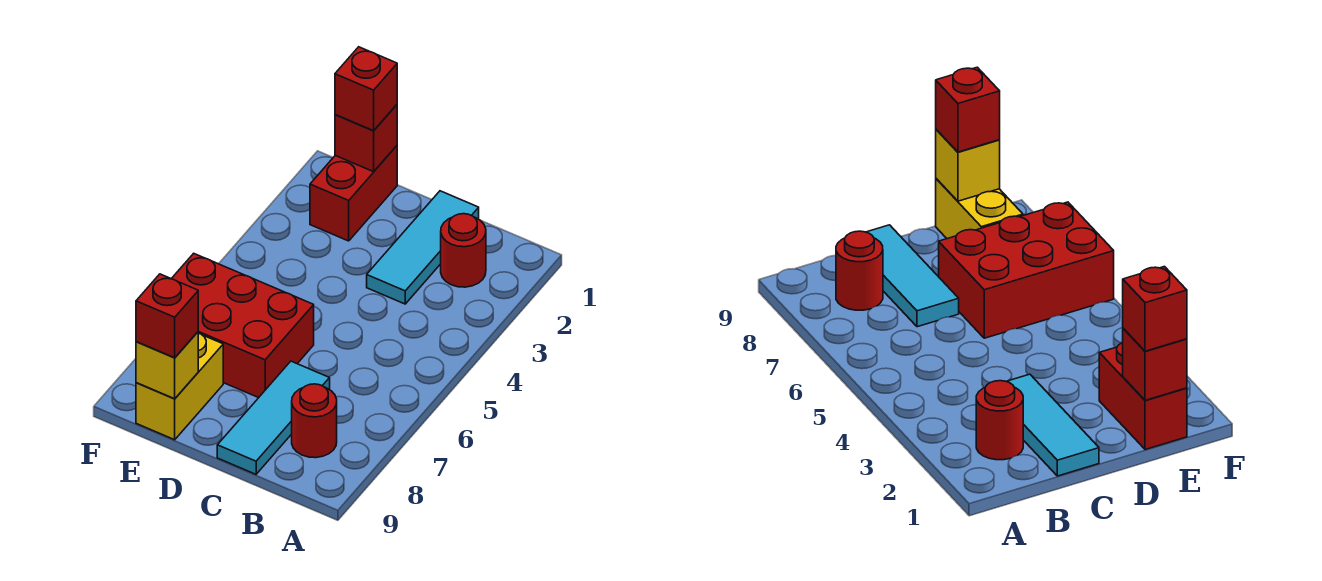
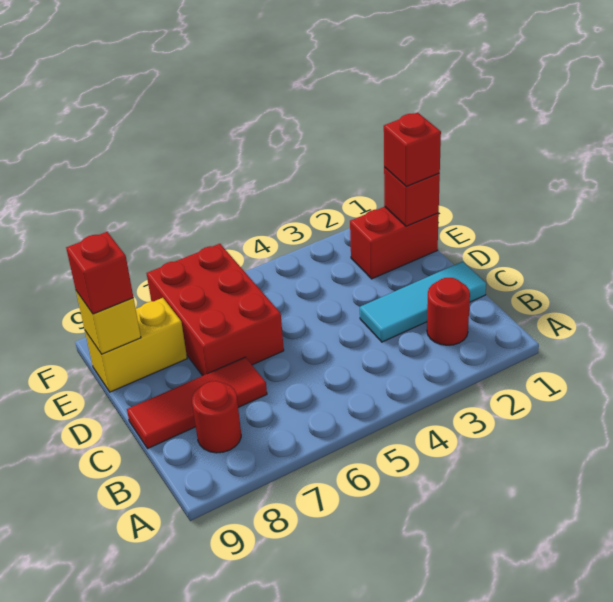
cyan tile C7:C9 level 1 -> red tile C7:C9 level 1

